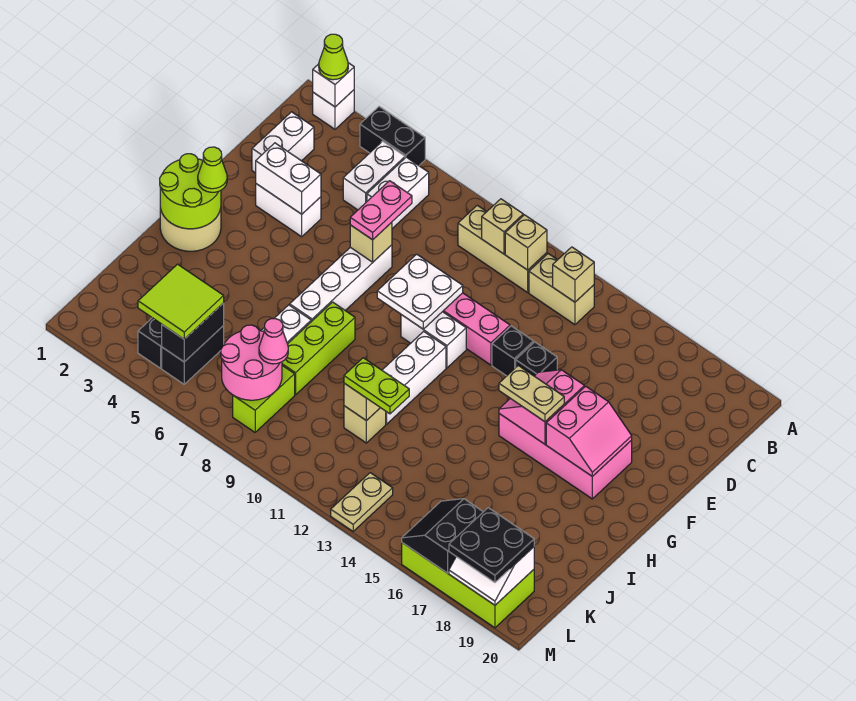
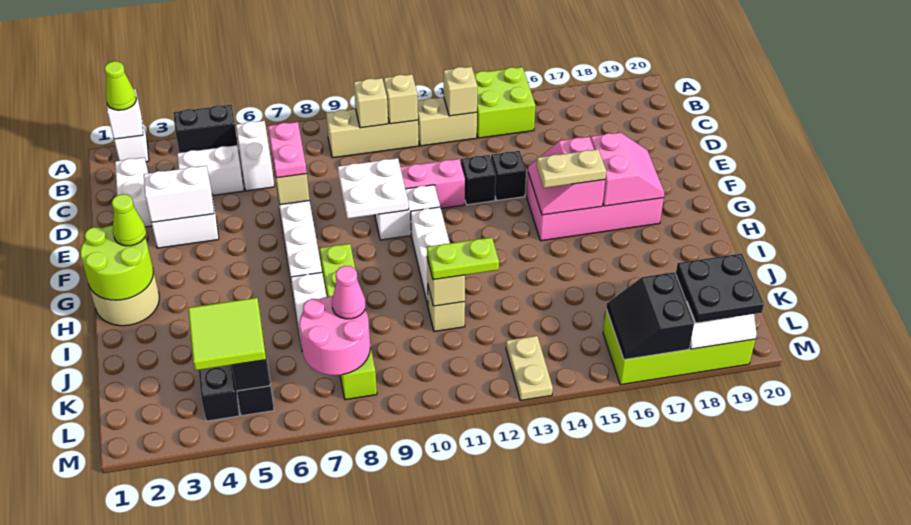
none -> lime brick A14:B15 level 1
white brick B5:C5 level 1 -> white brick C4:C5 level 1

